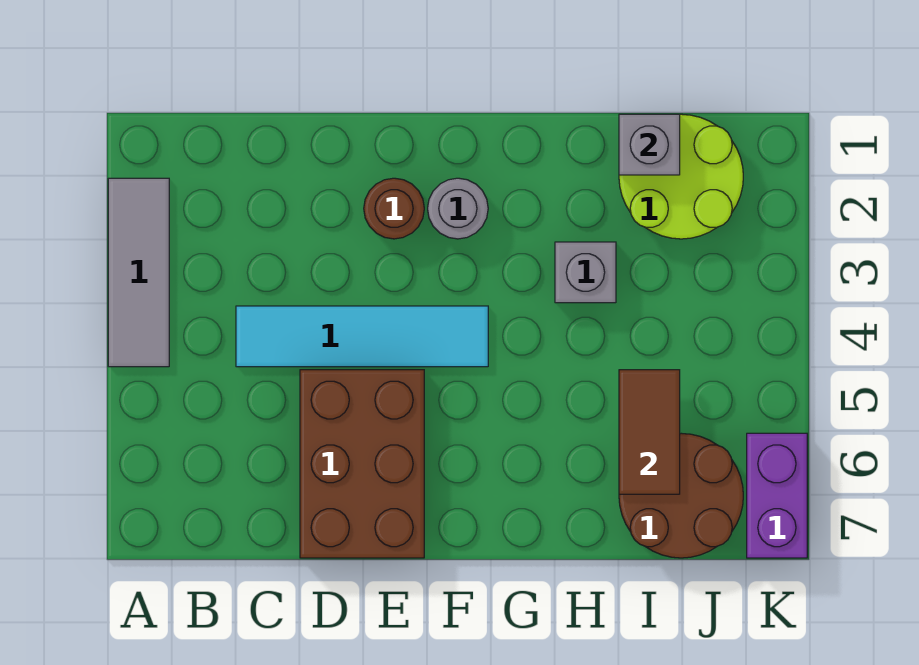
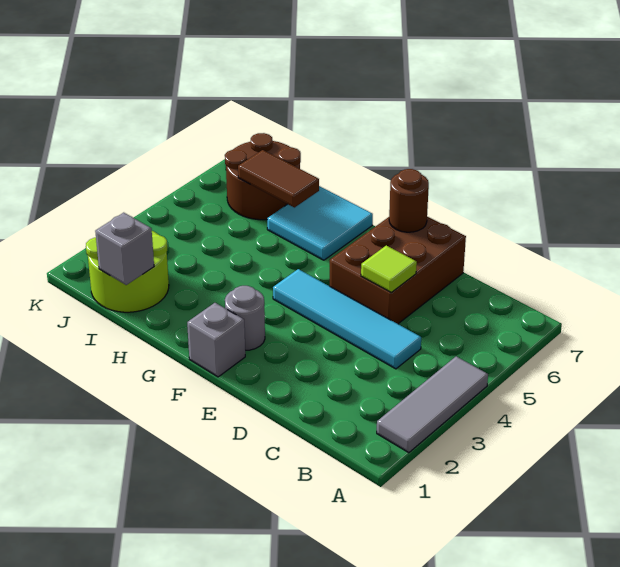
none -> lime tile D5 level 2
brown round brick E2 level 1 -> brown round brick E7 level 2
none -> cyan tile G6:H7 level 1
grey brick H3 level 1 -> grey brick F1 level 1
brown tile I5:I6 level 2 -> brown tile H6:I6 level 2
purple brick K6:K7 level 1 -> none

